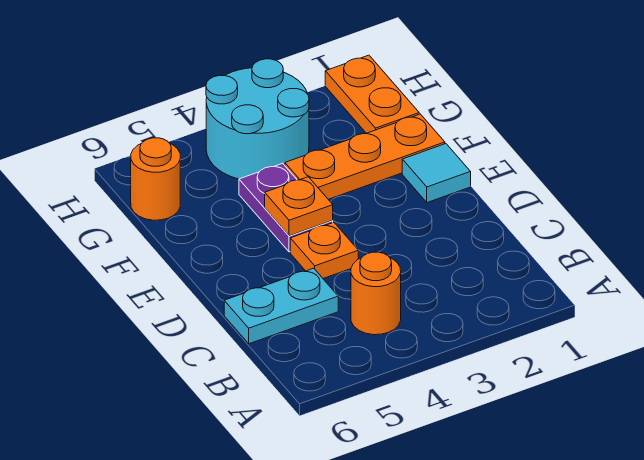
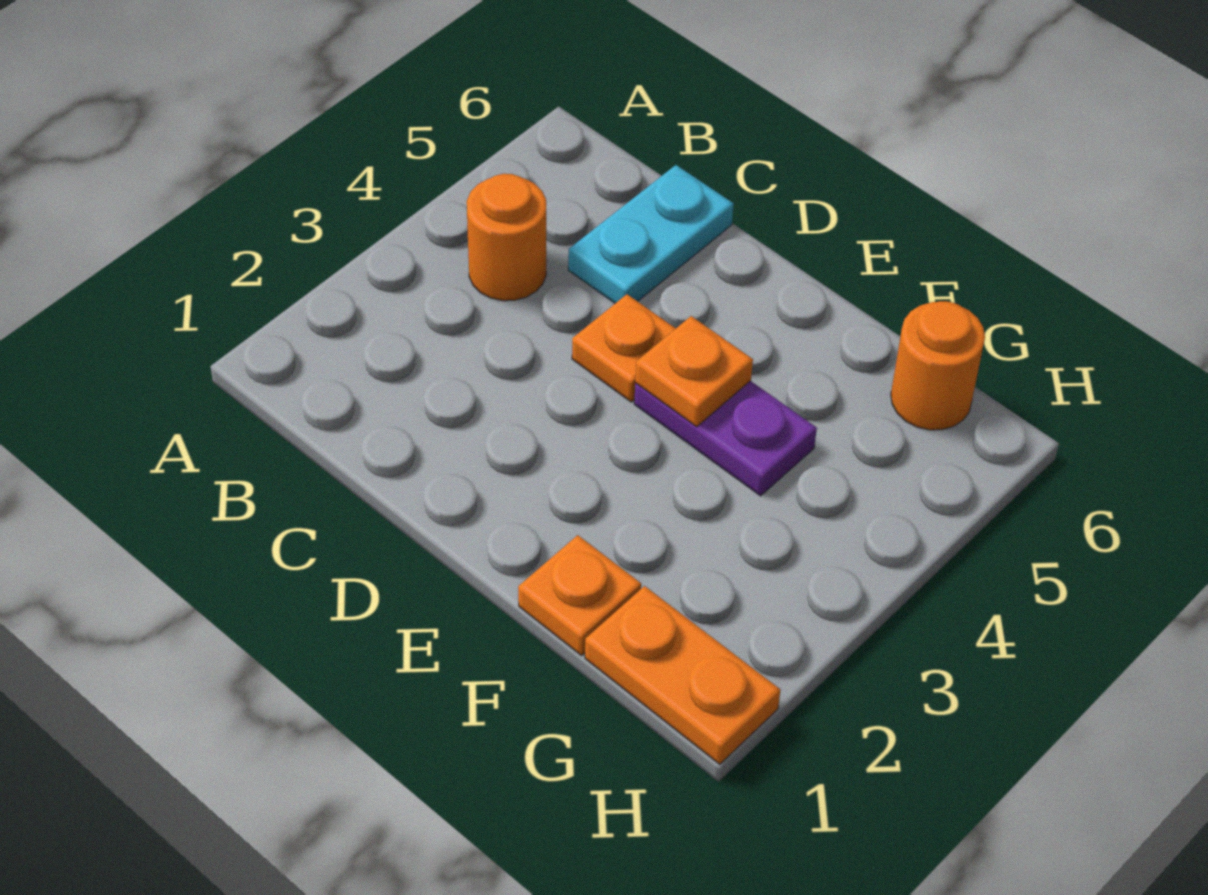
cyan tile E1 level 1 -> none
orange plate F1:F3 level 1 -> orange plate F1 level 1
cyan round brick G3:H4 level 1 -> none

